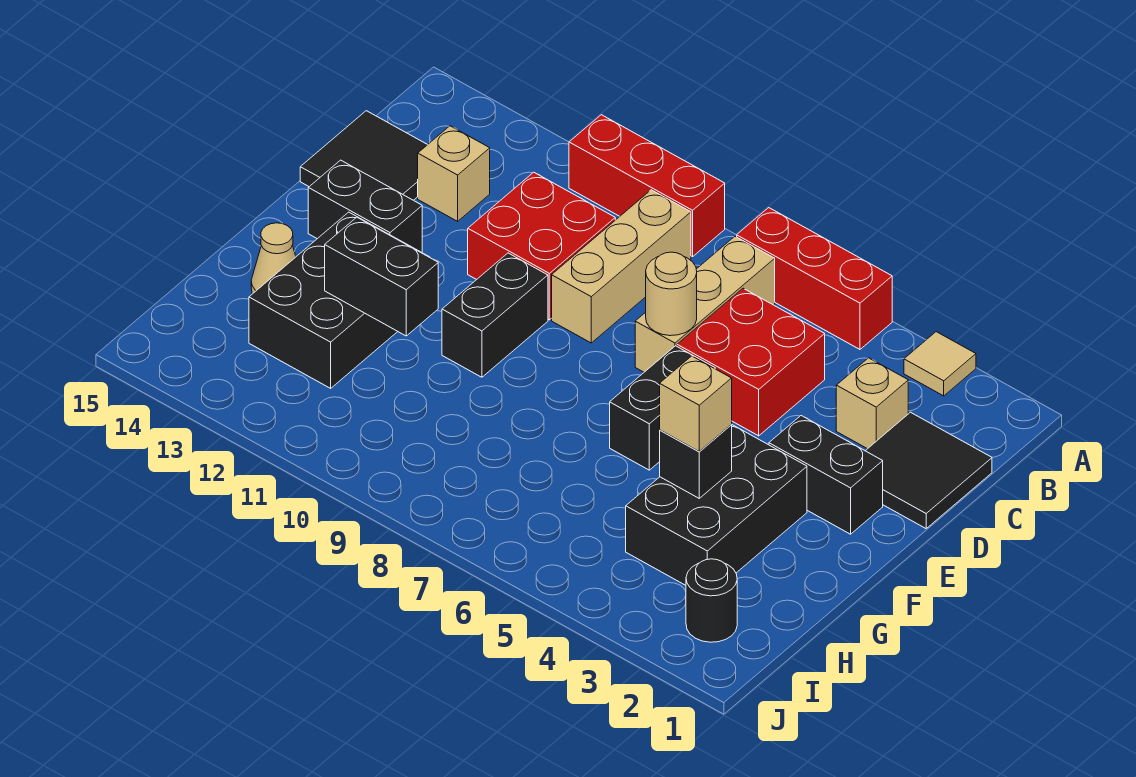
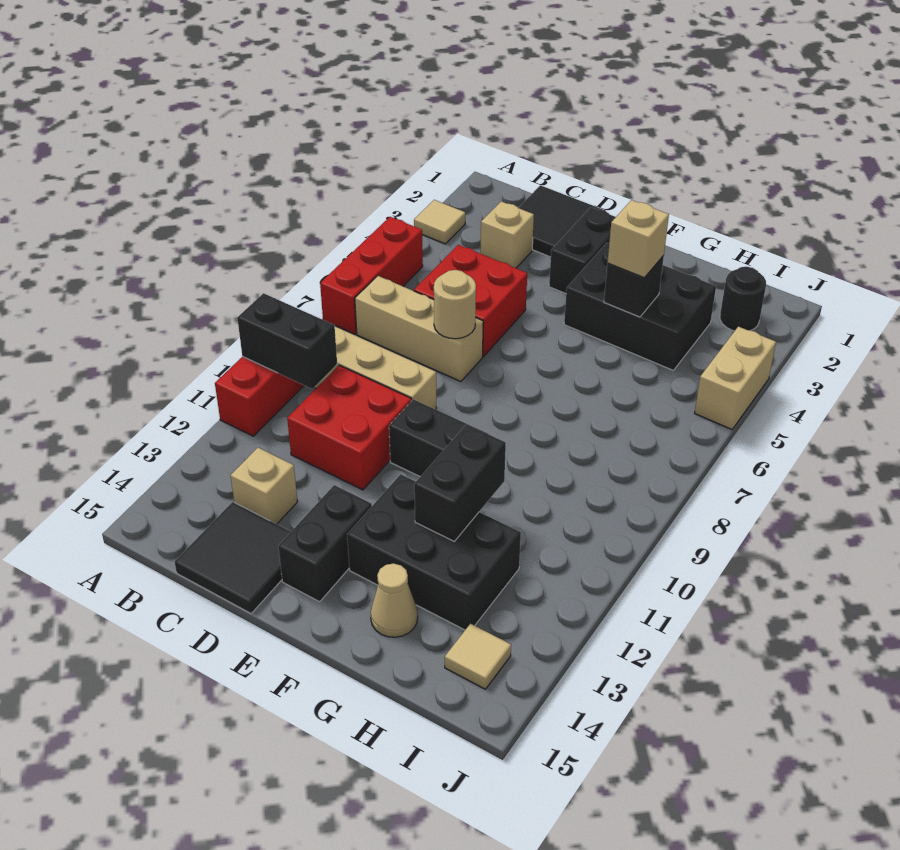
black brick E6:F6 level 1 -> black brick A10:B10 level 2
none -> tan tile I14 level 1
none -> tan brick J4:J5 level 1

